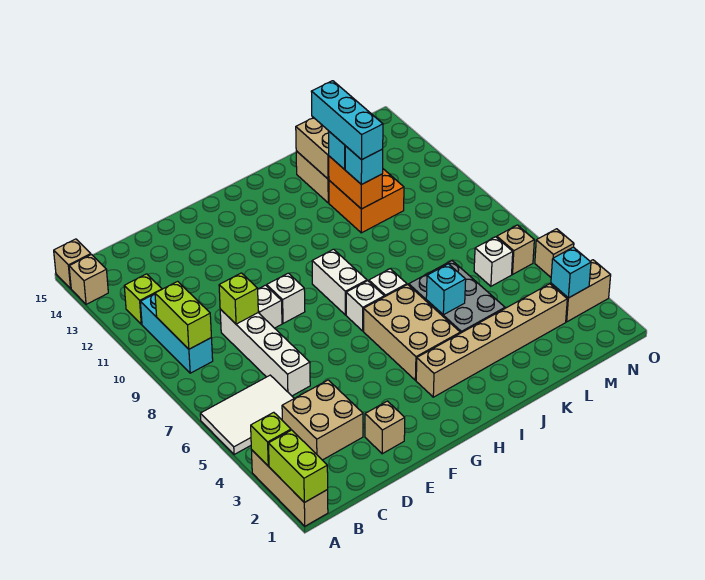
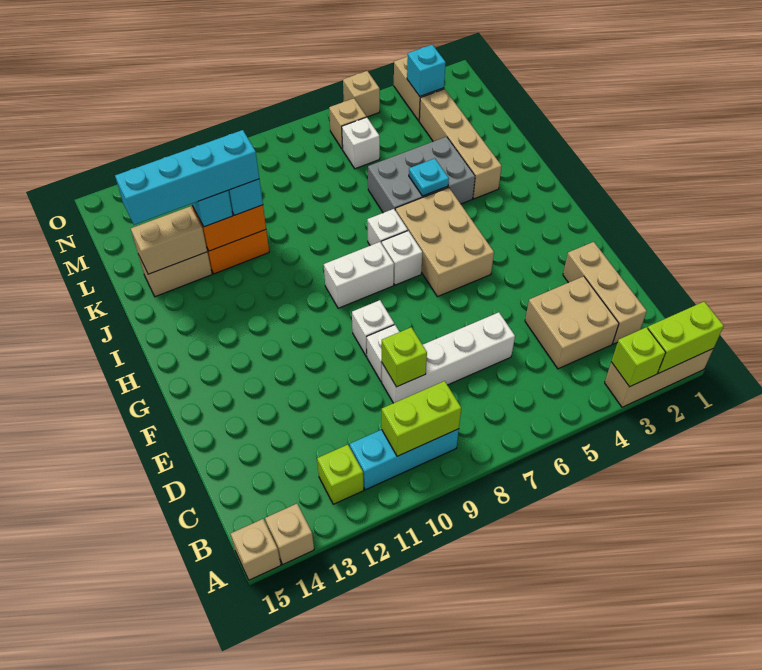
white tile A5:C6 level 1 -> none
tan brick E2 level 1 -> tan brick C2:E2 level 1
tan brick H3:M3 level 1 -> tan brick J3:M3 level 1
tan brick H4:I6 level 1 -> tan brick G5:I6 level 1
cyan brick J5 level 2 -> cyan plate J5 level 2
cyan brick K11:K13 level 4 -> cyan brick K11:K14 level 4

